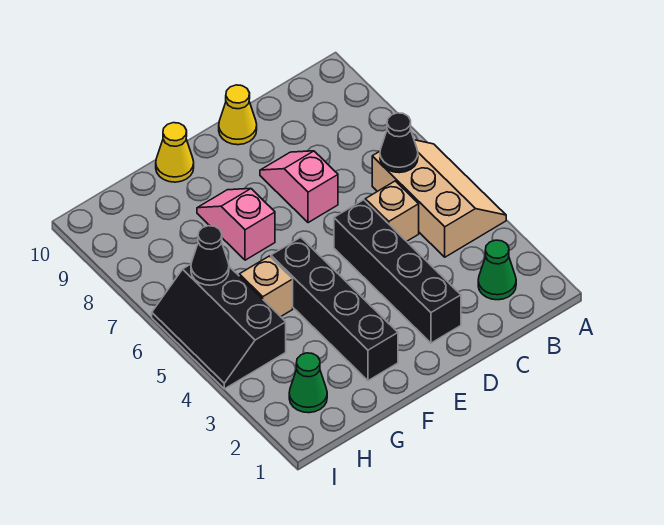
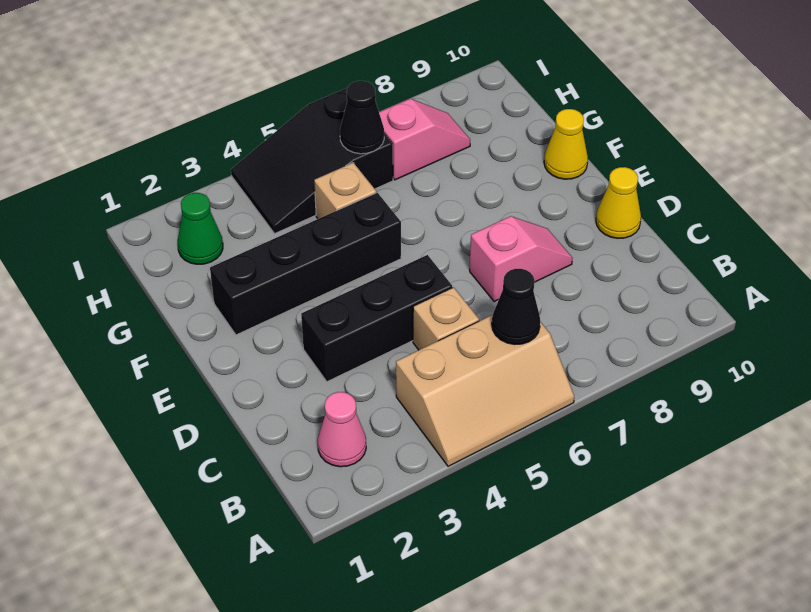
green cone B2 level 1 -> pink cone B2 level 1
black brick D2:D5 level 1 -> black brick D3:D5 level 1
pink slope F7:F8 level 1 top 7 -> pink slope H7:H8 level 1 top 7
black slope H4:I6 level 1 top H -> black slope H4:I6 level 1 top 6

